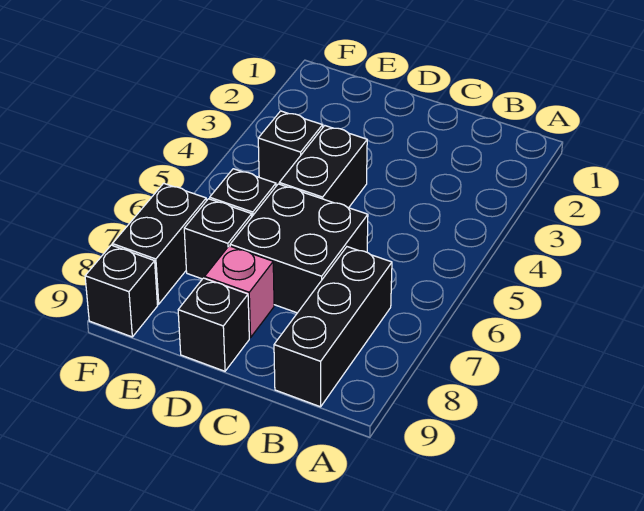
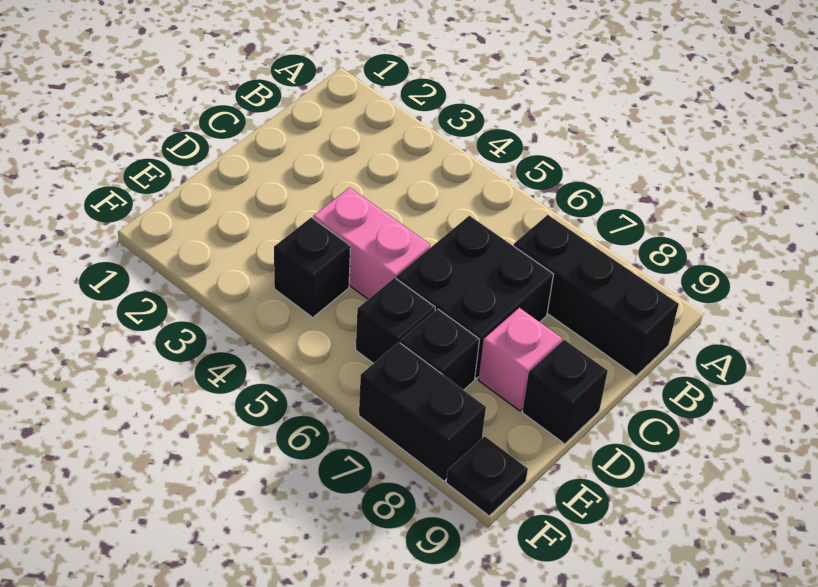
black brick D4:D5 level 1 -> pink brick D4:D5 level 1
black brick F9 level 1 -> black plate F9 level 1

